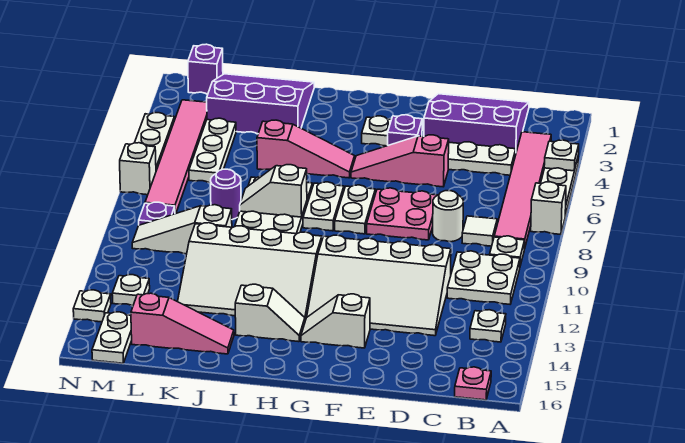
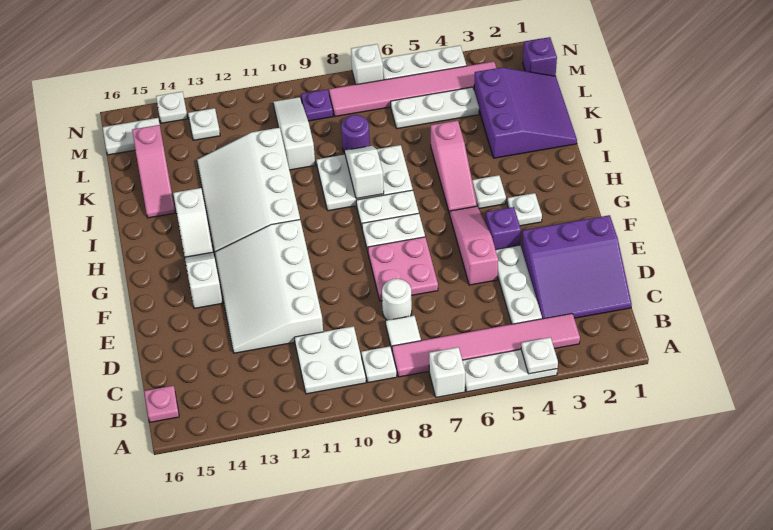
white plate B13 level 1 -> white plate H4 level 1
purple slope C1:E3 level 1 top 3 -> purple slope C1:E3 level 1 top E

